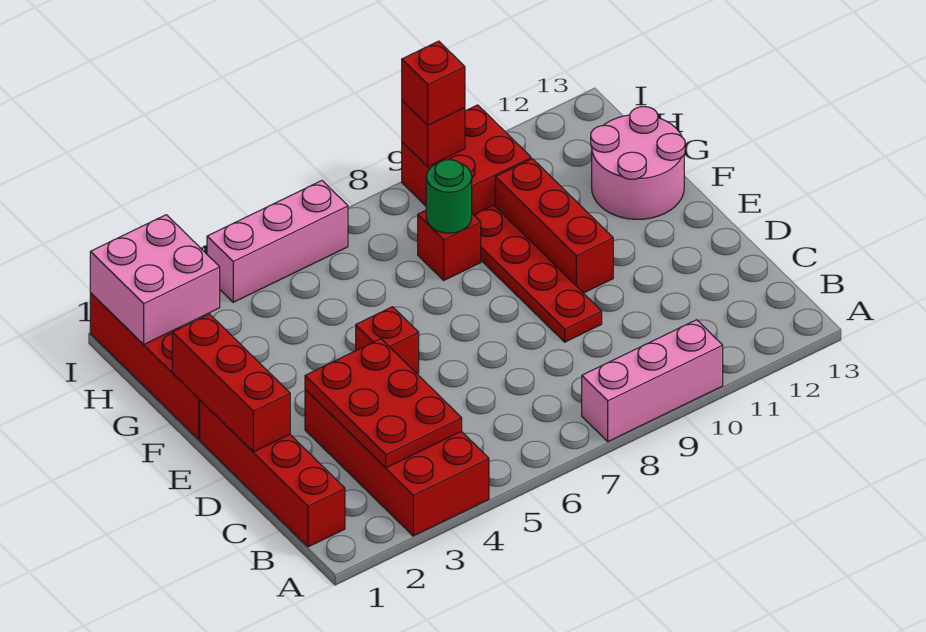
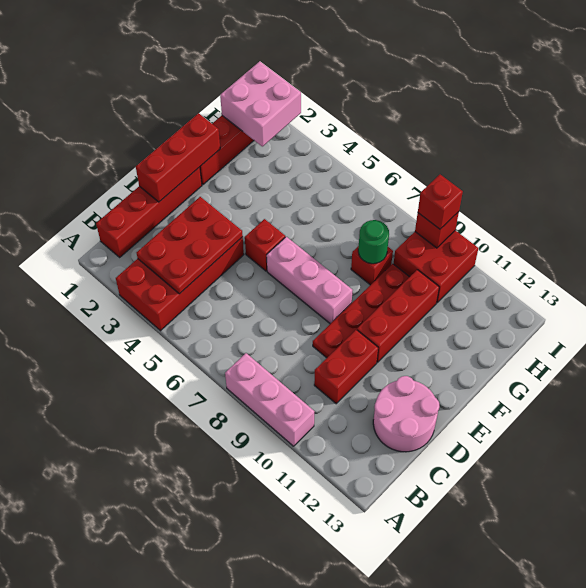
none -> red brick C10:D10 level 1
pink round brick F12:G13 level 1 -> pink round brick C12:D13 level 1
pink brick I4:I6 level 1 -> pink brick E6:E8 level 1

